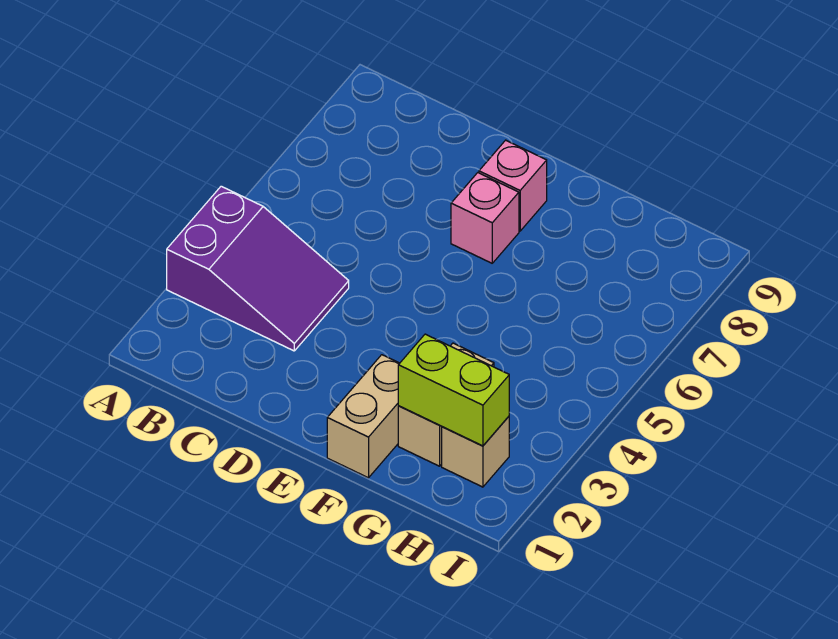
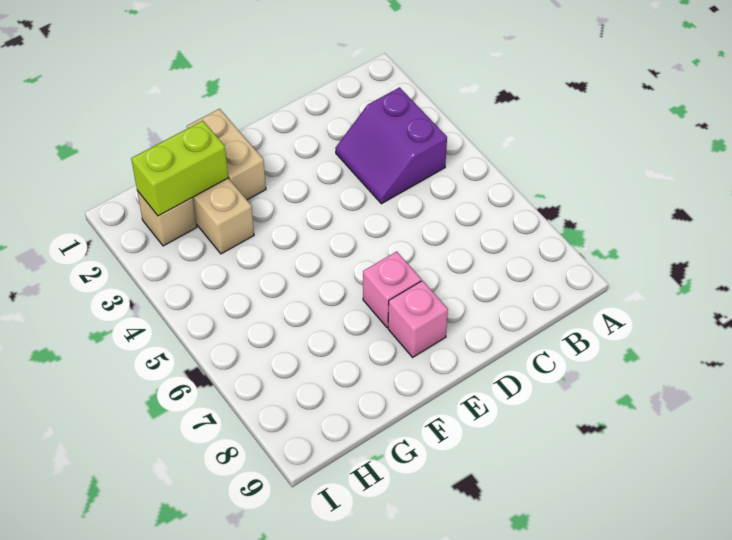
purple slope A3:C4 level 1 top A -> purple slope B3:C4 level 1 top B

